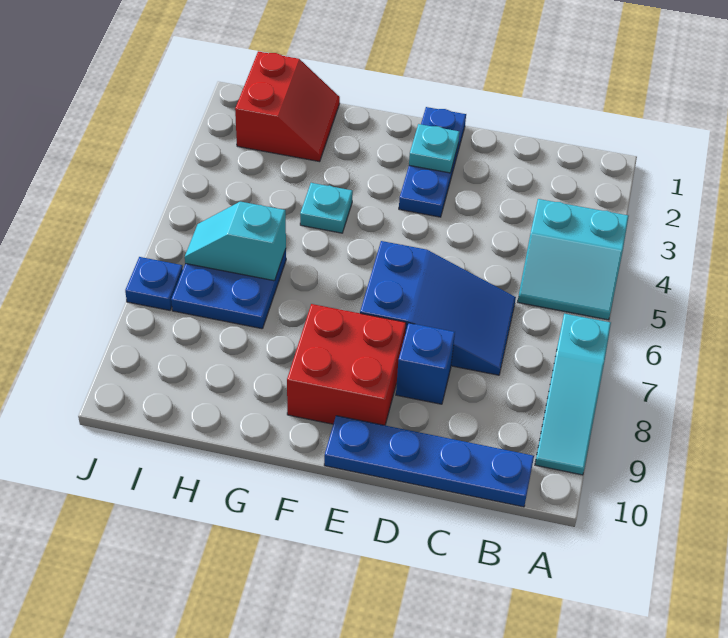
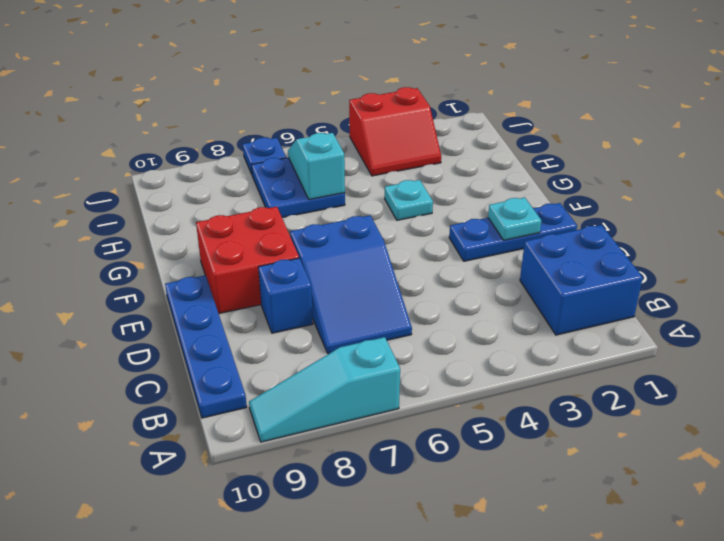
cyan slope A4:B5 level 1 top 4 -> none
none -> blue brick B1:C2 level 1
red slope H1:I2 level 1 top I -> red slope I3:J4 level 1 top J

